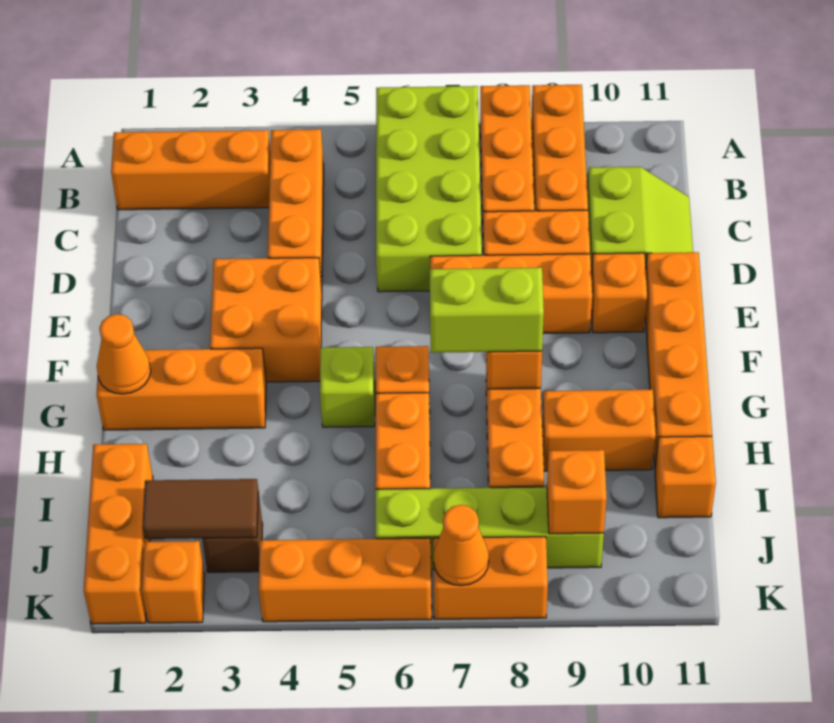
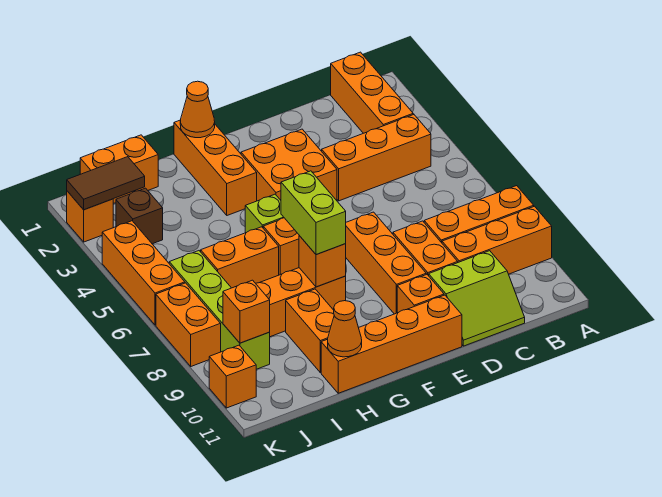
lime brick A6:D7 level 1 -> none
orange brick I1:K1 level 1 -> orange brick I1:J1 level 1
orange brick I11 level 1 -> orange brick K10 level 1
brown tile J2:J3 level 2 -> brown tile J2:K2 level 2
orange cone K7 level 2 -> orange cone H11 level 2

